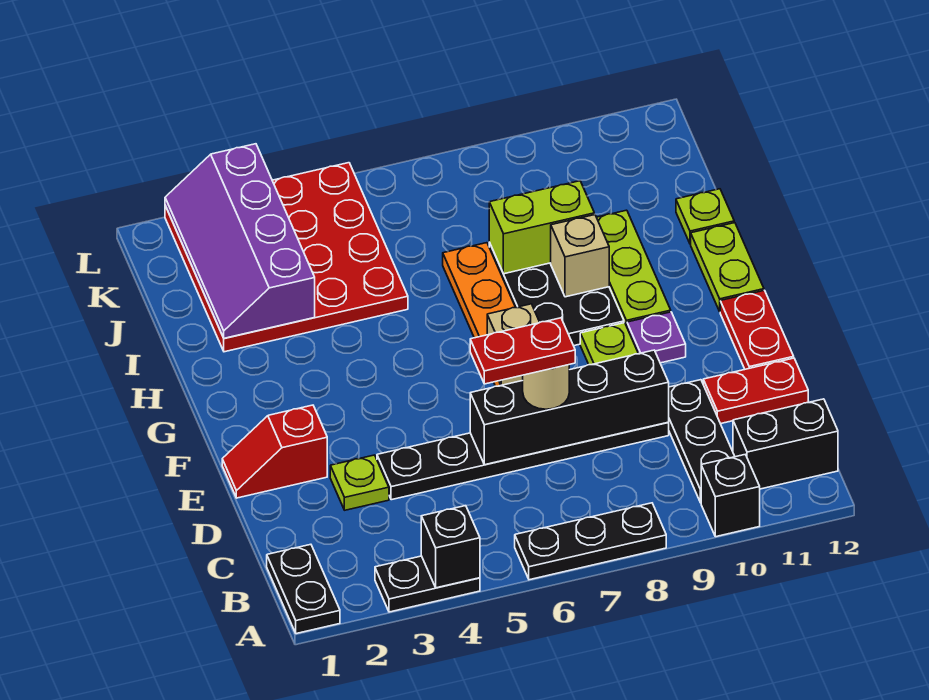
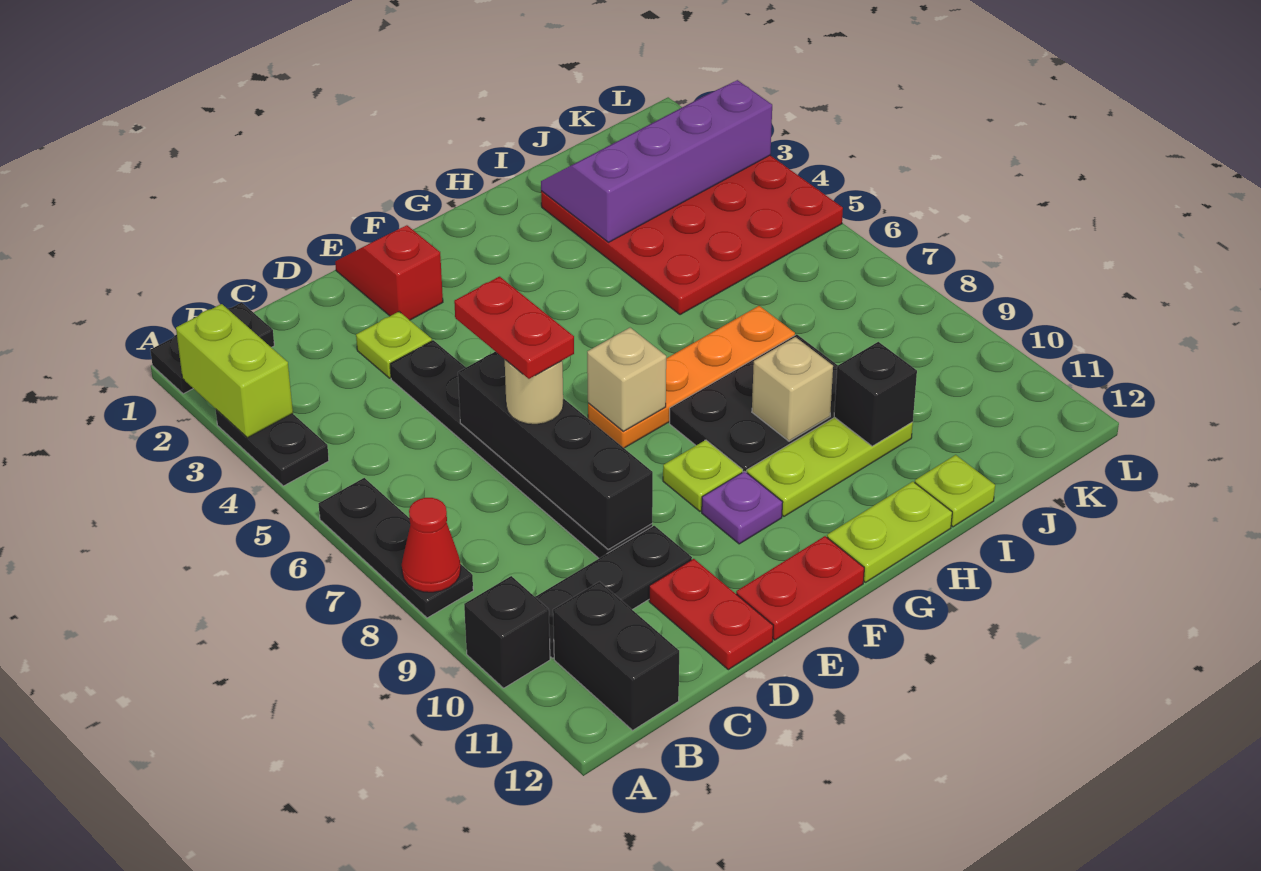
black brick A4 level 2 -> black brick I10 level 2
none -> red cone A8 level 2
lime brick I8:I9 level 2 -> lime brick A2:A3 level 2

